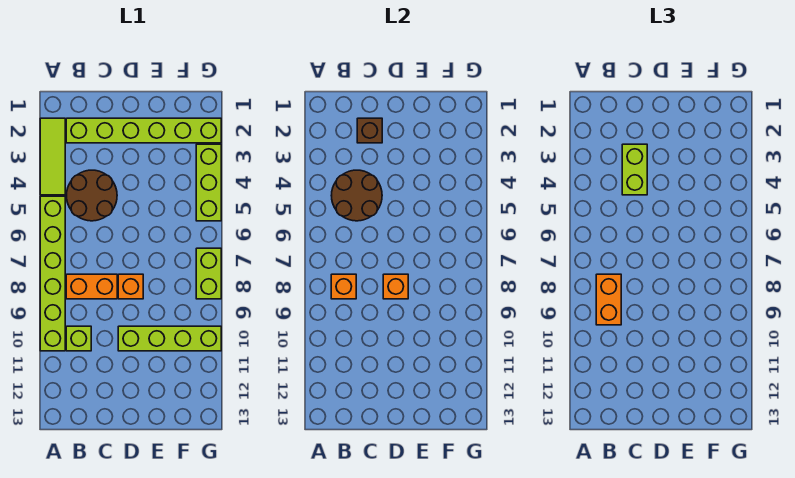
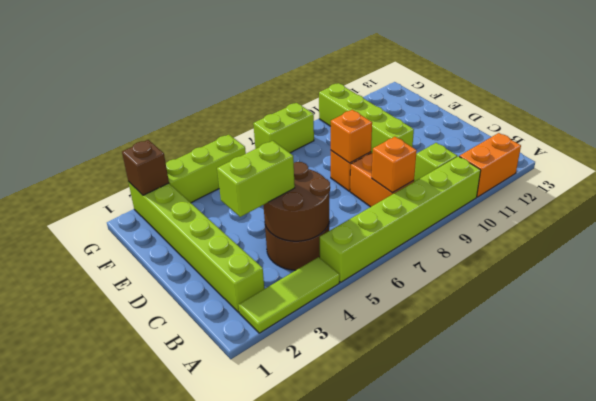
orange brick B8:B9 level 3 -> orange brick A11:A12 level 1
brown brick C2 level 2 -> brown brick G2 level 2

